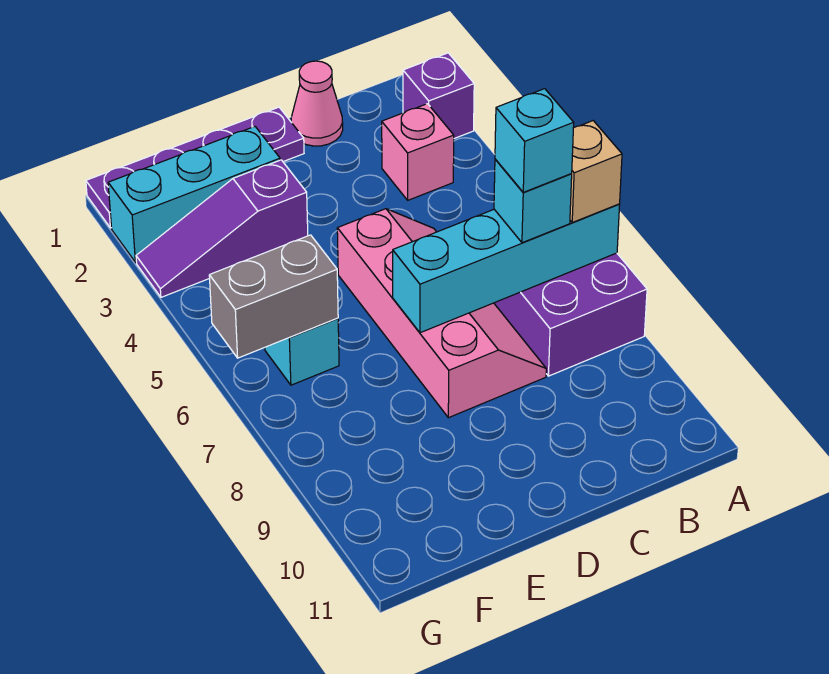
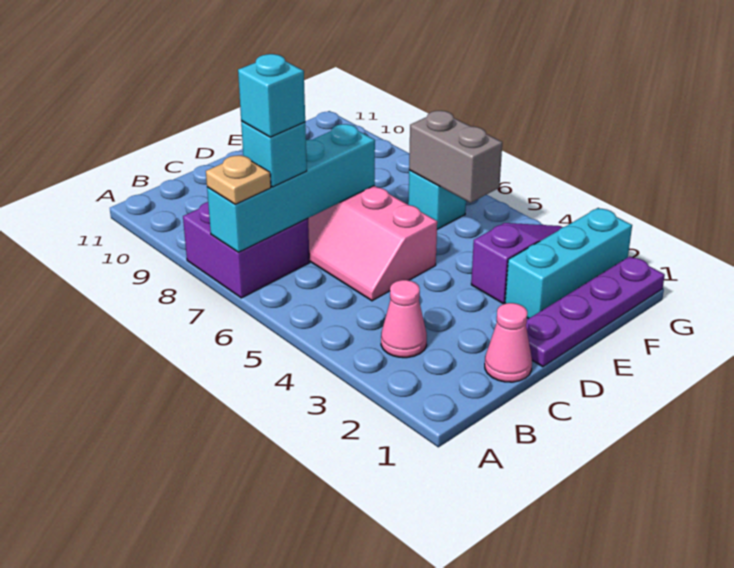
purple brick A2 level 1 -> none
tan brick A7 level 3 -> tan plate A7 level 3
pink brick B3 level 1 -> pink cone B3 level 1
grey brick F6:G6 level 2 -> grey brick F5:F6 level 2

